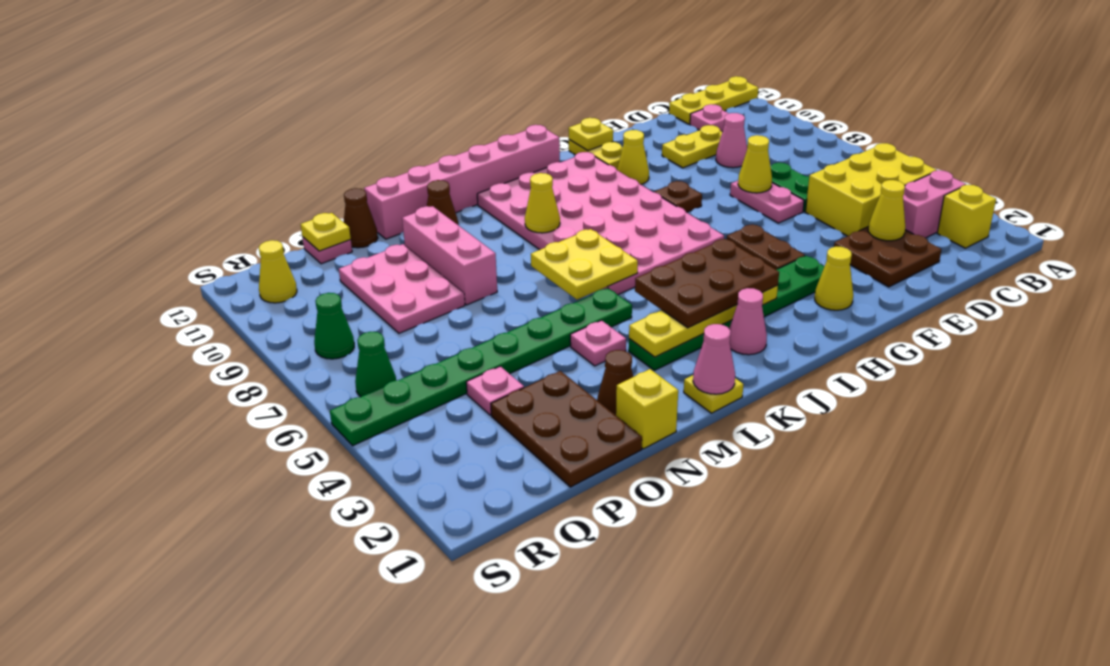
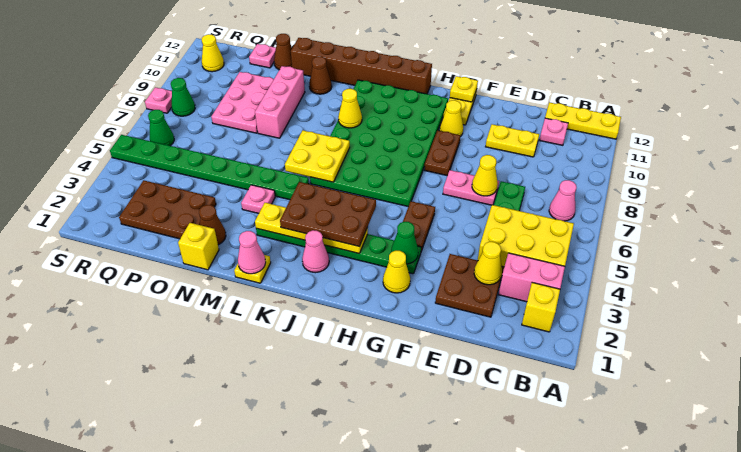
pink cone D9 level 1 -> pink cone B7 level 1
pink plate E6:E7 level 1 -> pink plate E7:F7 level 1
none -> green cone G3 level 2
brown plate G8 level 1 -> brown plate G8:G9 level 1
pink plate H6:K11 level 1 -> green plate H6:K11 level 1
pink brick I12:N12 level 1 -> brown brick I12:N12 level 1
brown plate O1:P3 level 1 -> brown plate O2:Q3 level 1
pink plate P4 level 1 -> pink plate S8 level 1
yellow plate P12 level 2 -> none

